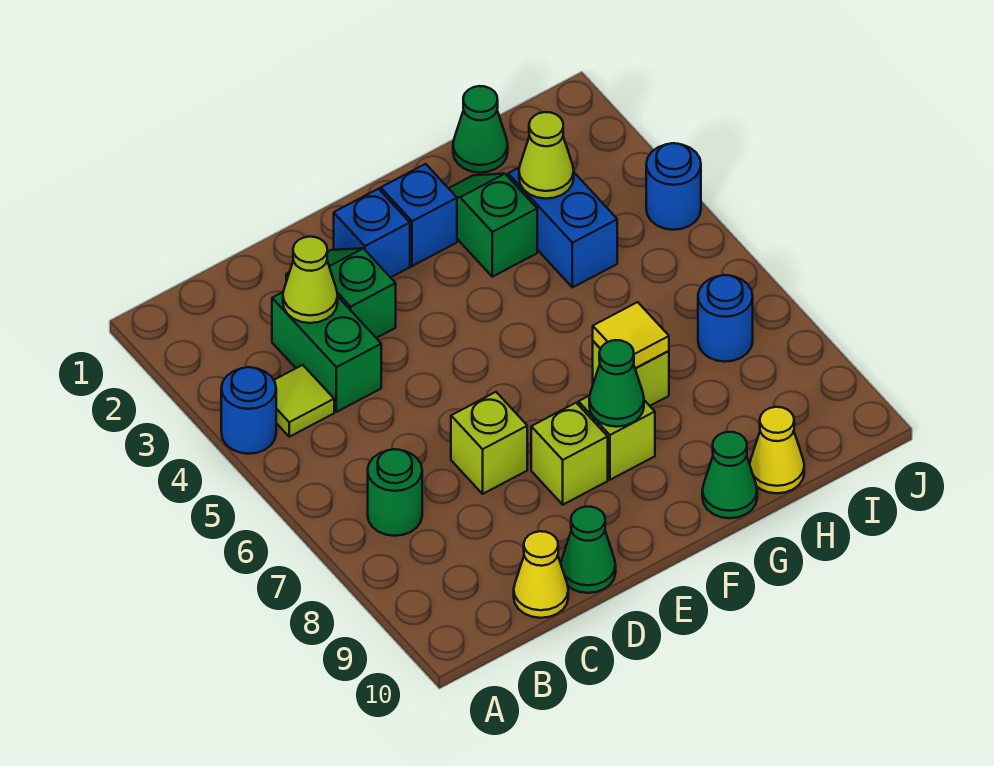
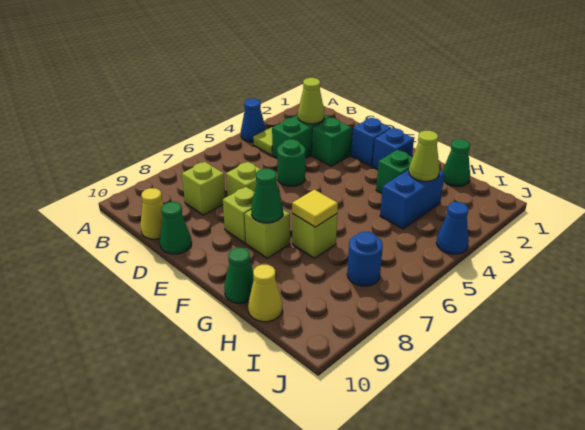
blue round brick A4 level 1 -> blue cone A4 level 1
green round brick B7 level 1 -> green round brick D5 level 1
none -> lime brick C8 level 1
blue round brick J4 level 1 -> blue cone J4 level 1

